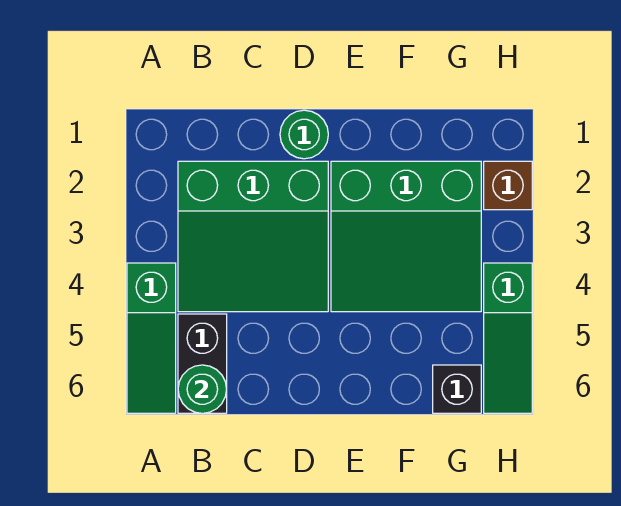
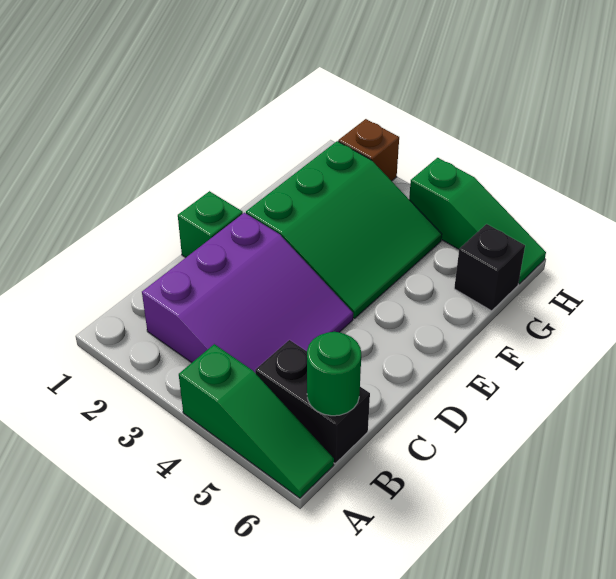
green slope B2:D4 level 1 top 2 -> purple slope B2:D4 level 1 top 2
green round brick D1 level 1 -> green brick D1 level 1

